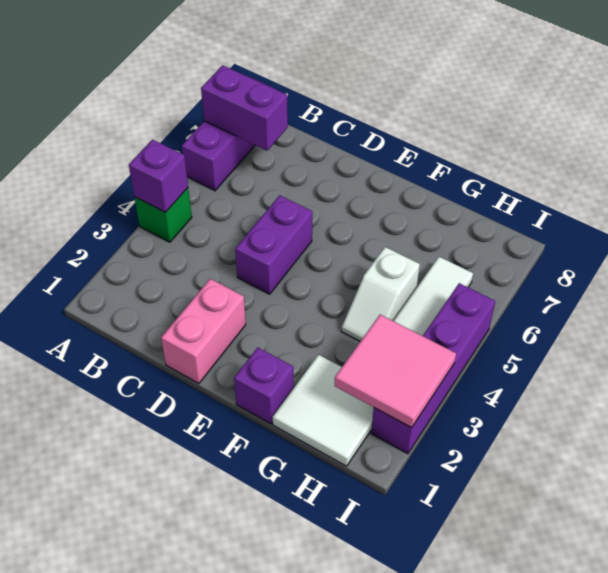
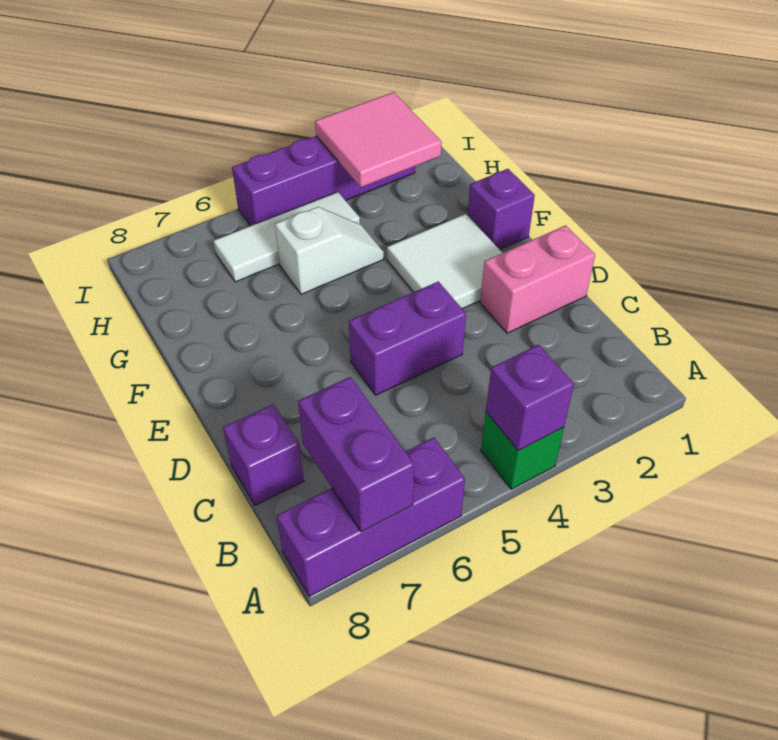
none -> purple brick C8 level 1
white tile G1:H2 level 1 -> white tile E2:F3 level 1

